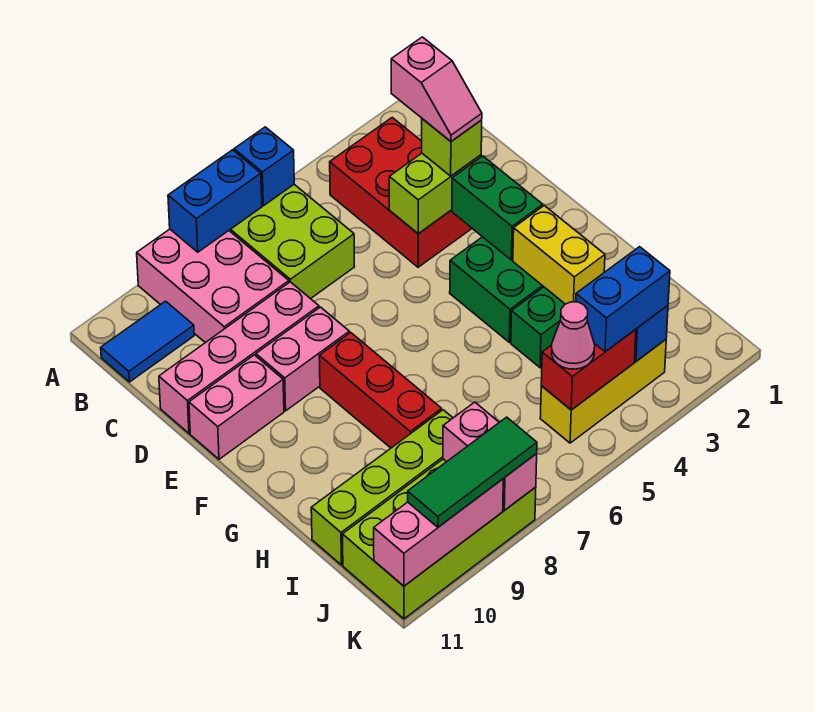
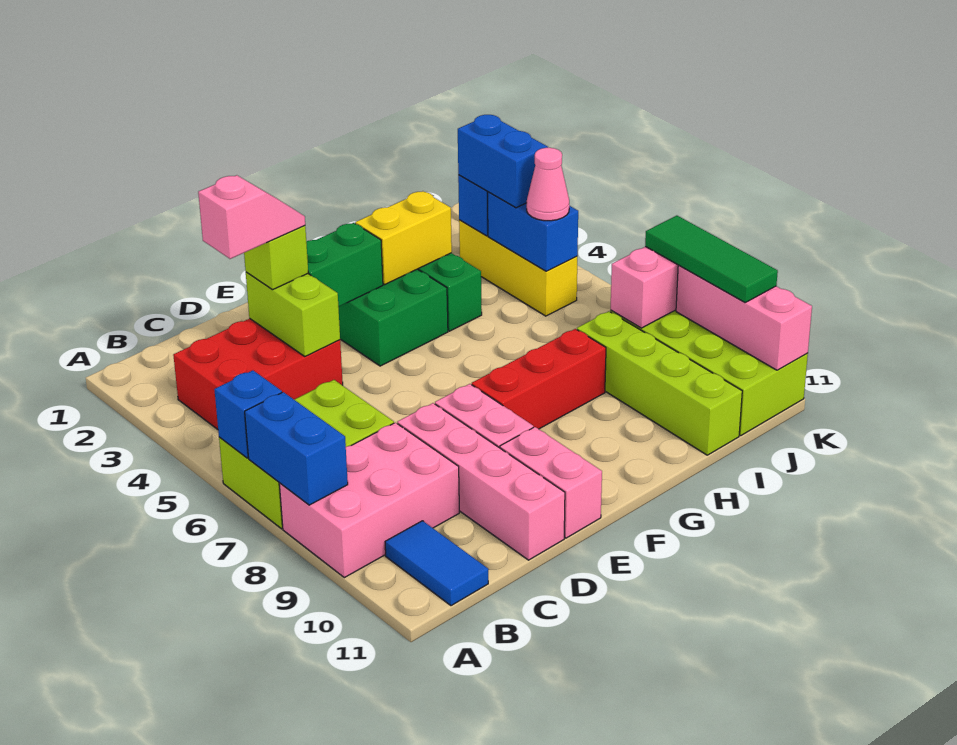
red brick J4:J5 level 2 -> blue brick J4:J5 level 2

